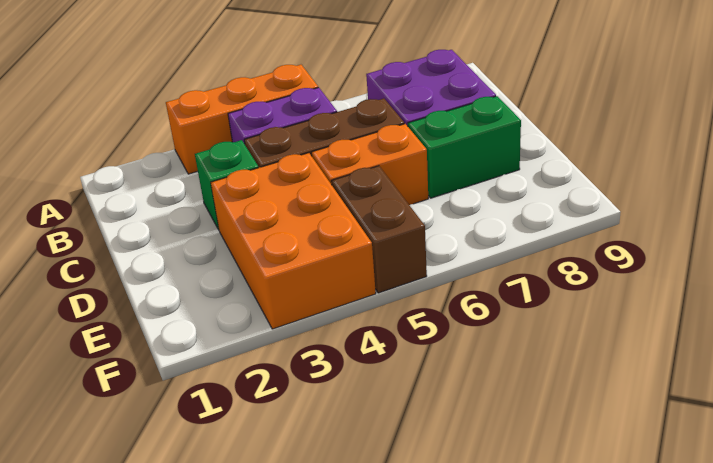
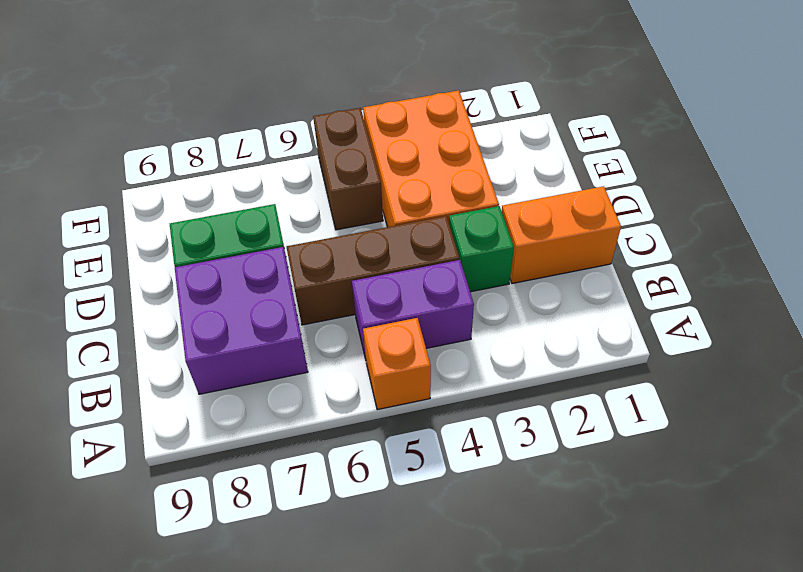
orange brick A3:A5 level 1 -> orange brick A5 level 1
orange brick D5:D6 level 1 -> orange brick C1:C2 level 1

